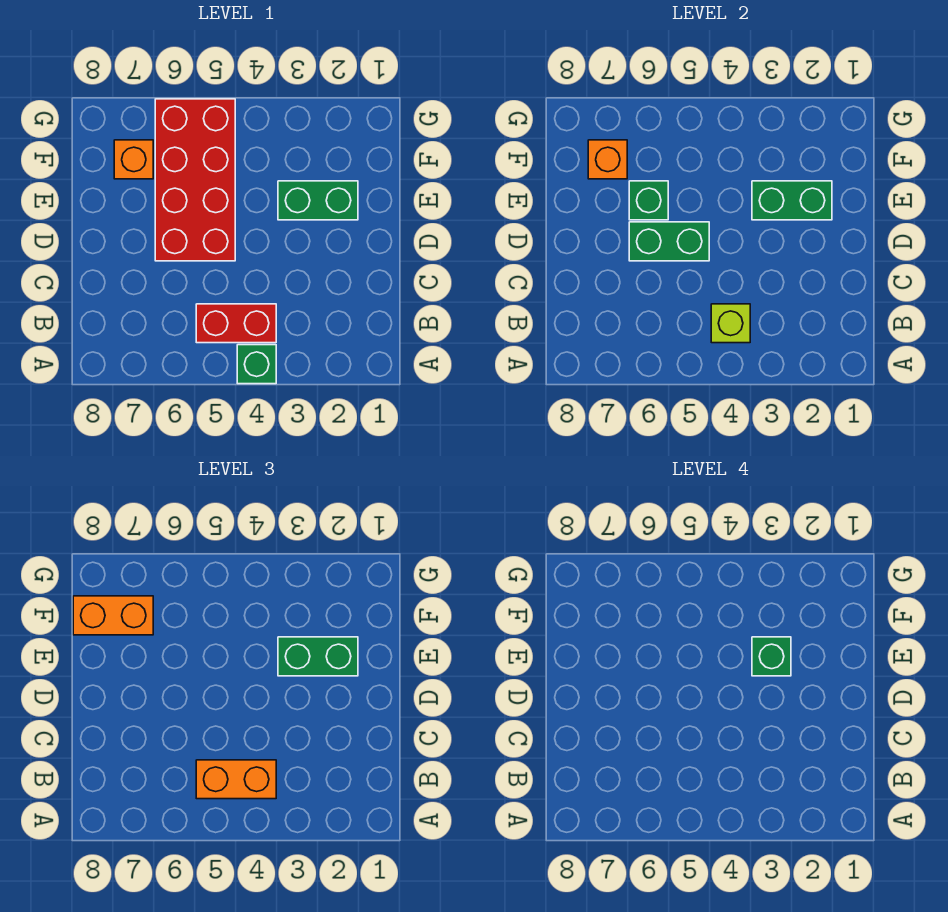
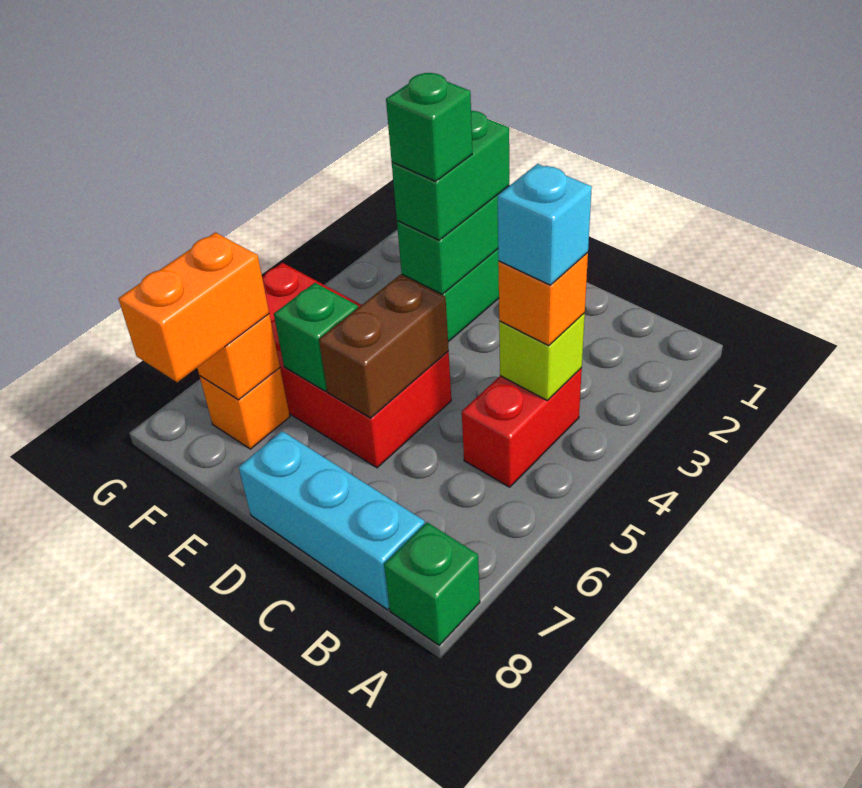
green brick A4 level 1 -> green brick A8 level 1
orange brick B4:B5 level 3 -> orange brick B4 level 3
none -> cyan brick B4 level 4
none -> cyan brick B8:D8 level 1
green brick D5:D6 level 2 -> brown brick D5:D6 level 2

